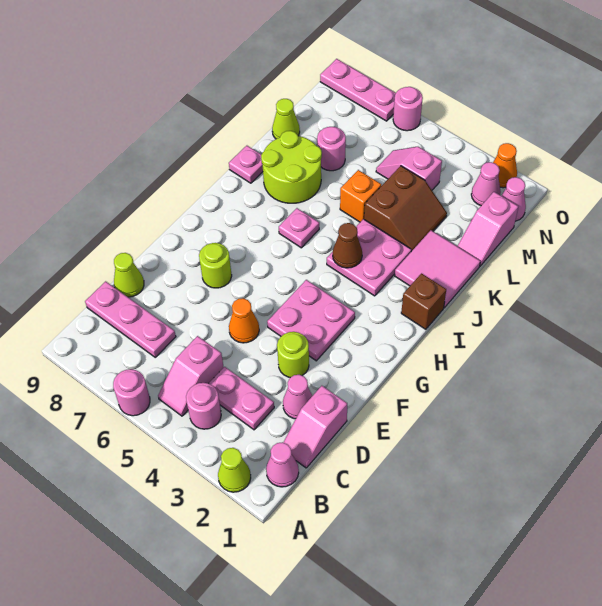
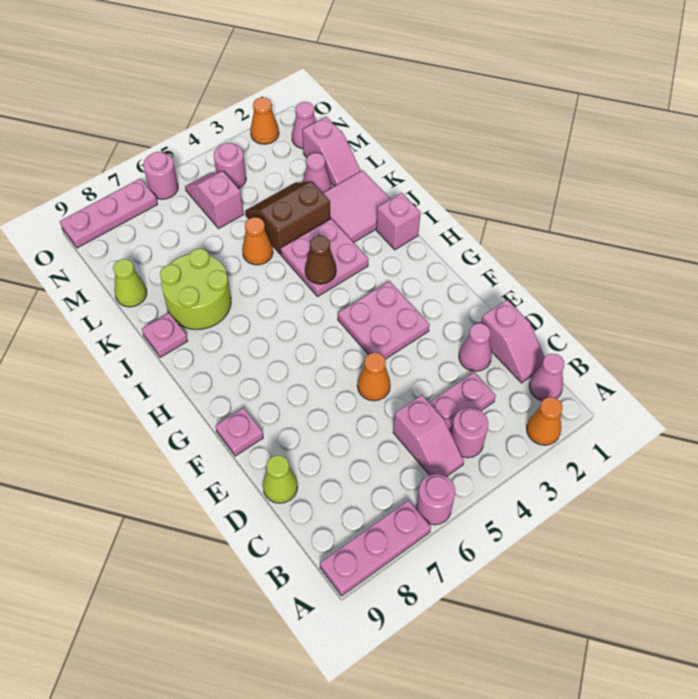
lime cone A2 level 1 -> orange cone A2 level 1
pink plate C7:C9 level 1 -> pink plate A7:A9 level 1
lime round brick E3 level 1 -> none
lime round brick F7 level 1 -> none
brown brick I1 level 1 -> pink brick I1 level 1
pink plate I6 level 1 -> pink plate F9 level 1
brown slope K3:L4 level 1 top 4 -> brown slope K3:L4 level 1 top K
orange brick K5 level 1 -> orange cone K5 level 1
pink round brick L7 level 1 -> pink round brick N4 level 1
pink slope M4:M5 level 1 top 4 -> pink slope M5:N5 level 1 top M
pink cone N2 level 1 -> pink cone L2 level 1

